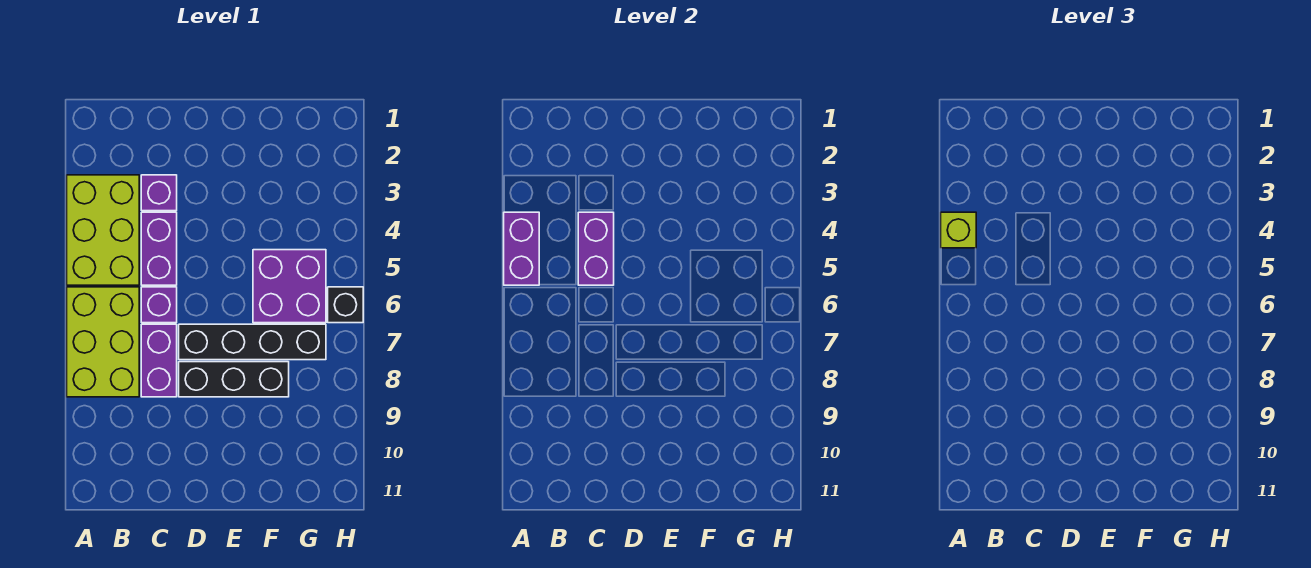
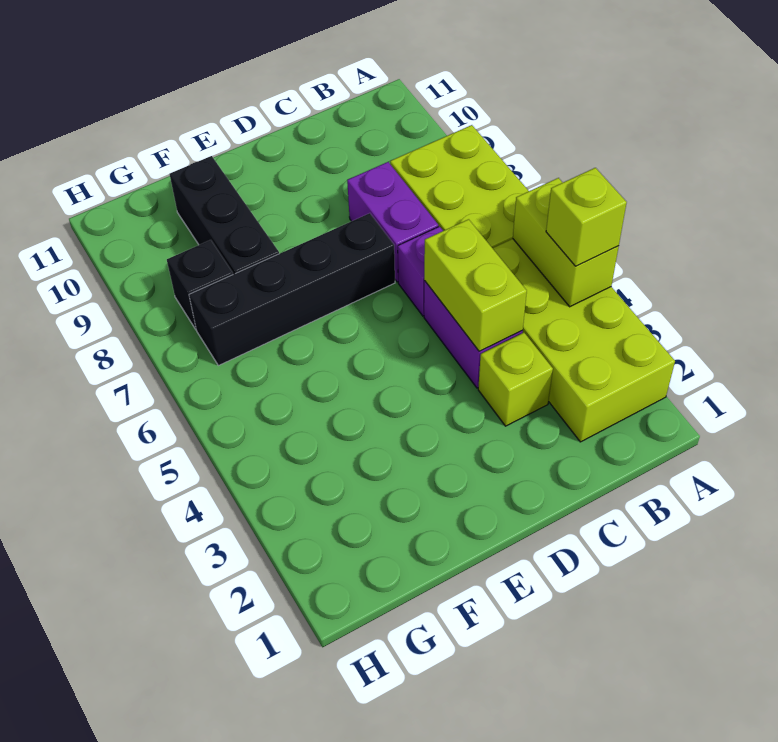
lime brick A3:B5 level 1 -> lime brick A2:B5 level 1
purple brick A4:A5 level 2 -> lime brick A4:A5 level 2
purple brick C3 level 1 -> lime brick C3 level 1
purple brick C4:C5 level 2 -> lime brick C4:C5 level 2
black brick D8:F8 level 1 -> black brick F8:F10 level 1
purple brick F5:G6 level 1 -> none
black brick H6 level 1 -> black brick G8 level 1

